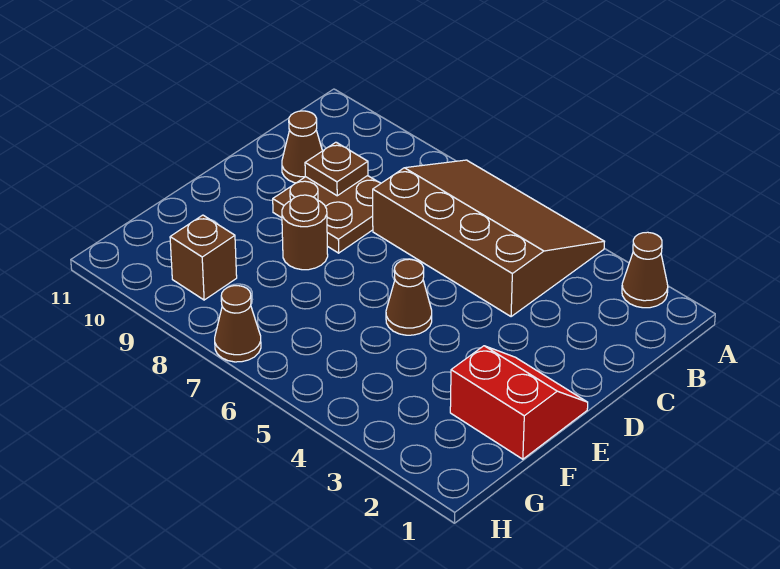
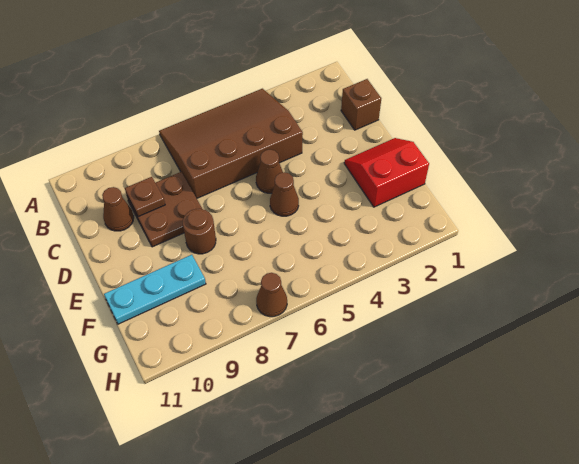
brown cone A2 level 1 -> brown cone D5 level 1
none -> cyan plate F9:F11 level 1
brown brick G9 level 1 -> brown brick C1 level 1

